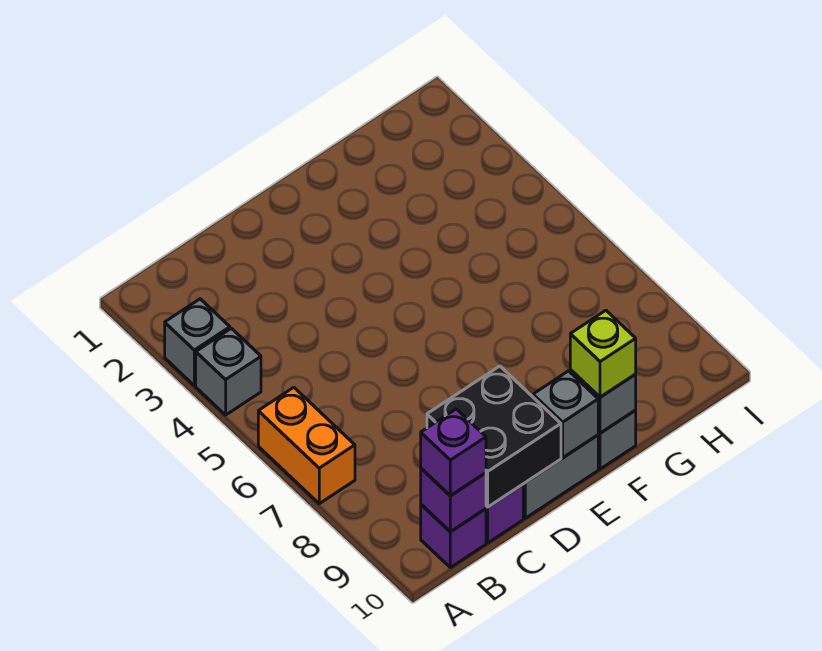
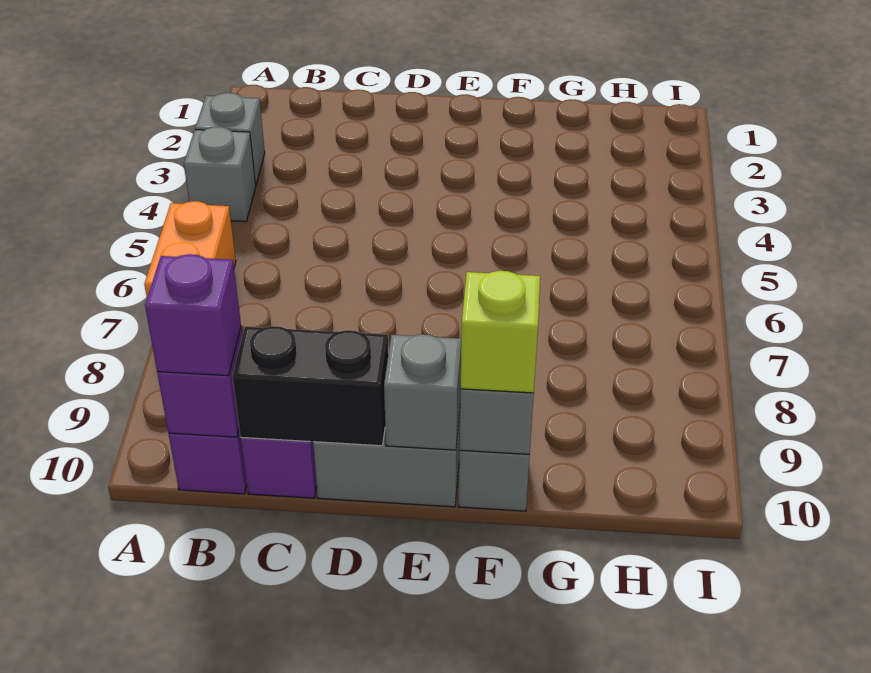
black brick C9:D10 level 2 -> black brick C10:D10 level 2

